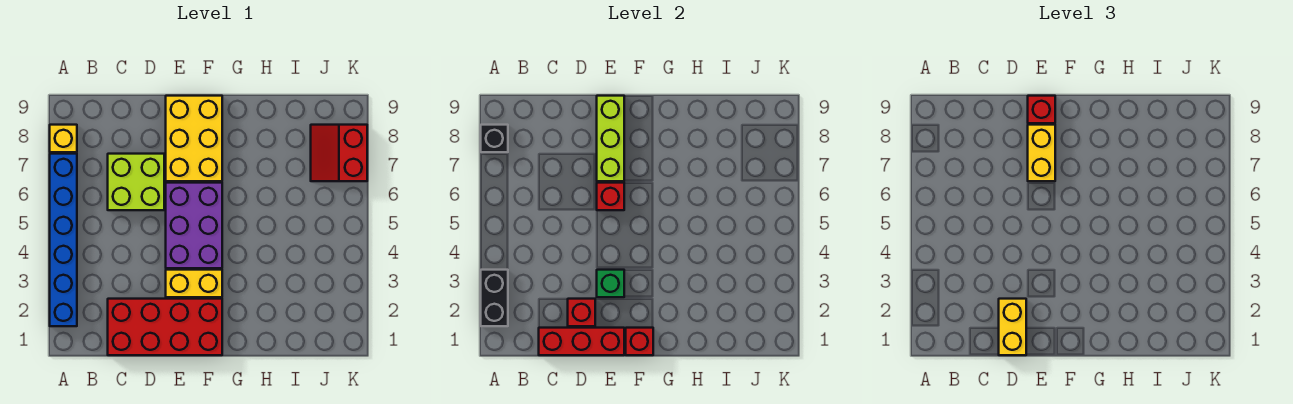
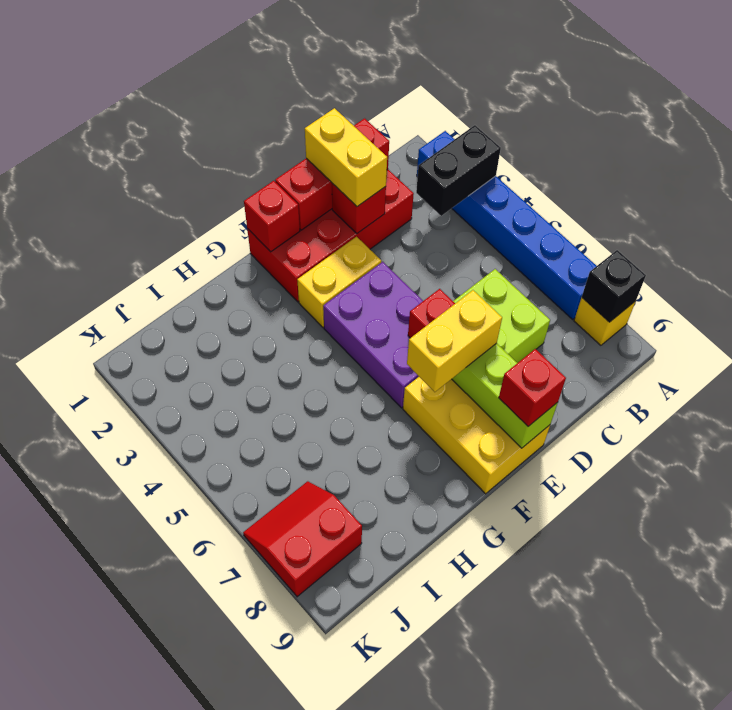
black brick A2:A3 level 2 -> black brick A3:B3 level 2
green brick E3 level 2 -> none
yellow brick E7:E8 level 3 -> yellow brick E7:F7 level 3
red slope J7:K8 level 1 top K -> red slope J7:K8 level 1 top 8

